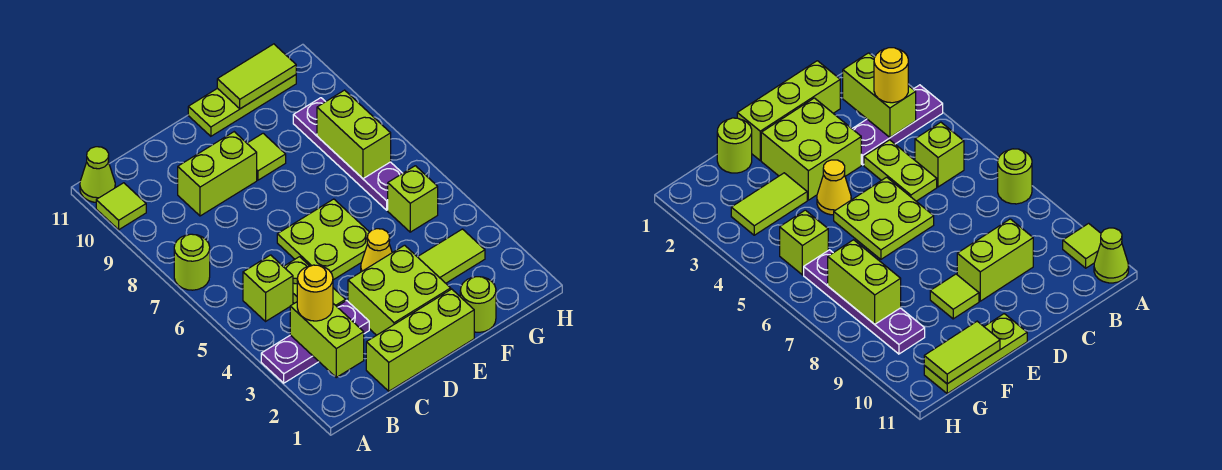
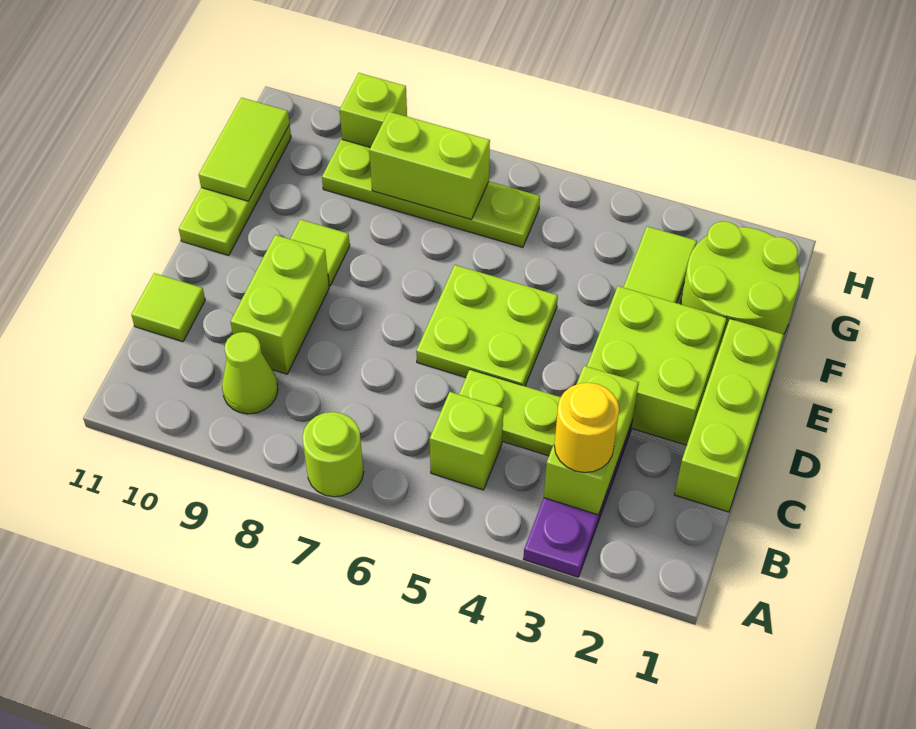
lime tile A10 level 1 -> lime tile C11 level 1
lime cone A11 level 1 -> lime cone B9 level 1
lime brick B2:B3 level 2 -> lime brick B3:C3 level 2
yellow cone E4 level 1 -> none
lime round brick F1 level 1 -> lime round brick F1:G2 level 1
lime brick G5 level 1 -> lime brick H9 level 1
purple plate G6:G9 level 1 -> lime plate G6:G9 level 1

